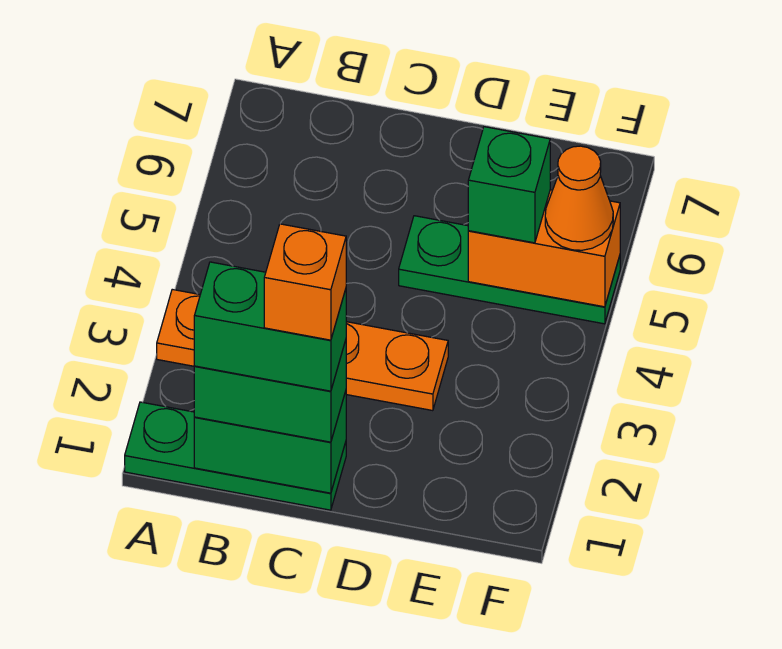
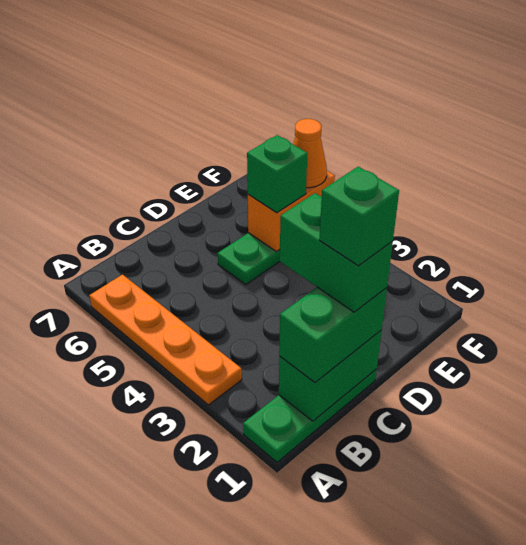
orange plate A3:D3 level 1 -> orange plate A3:A6 level 1
green brick B1:C1 level 4 -> green brick C1:C2 level 4
orange brick C1 level 5 -> green brick C1 level 5

